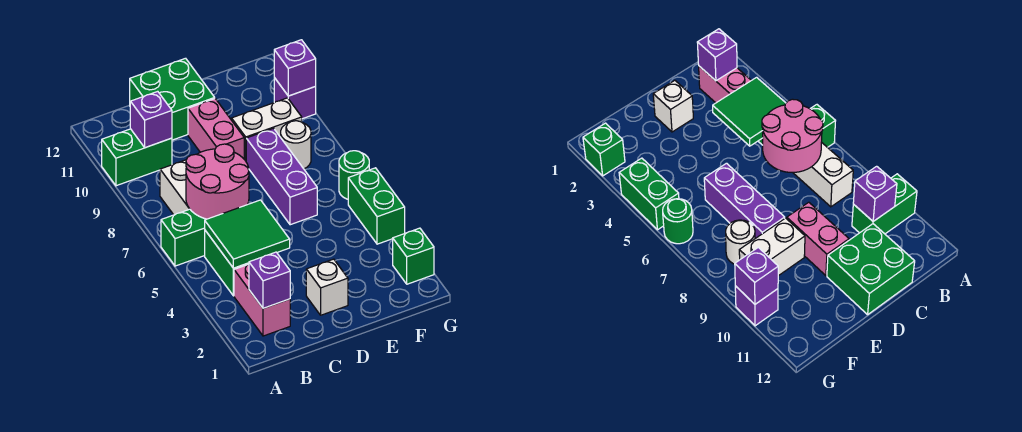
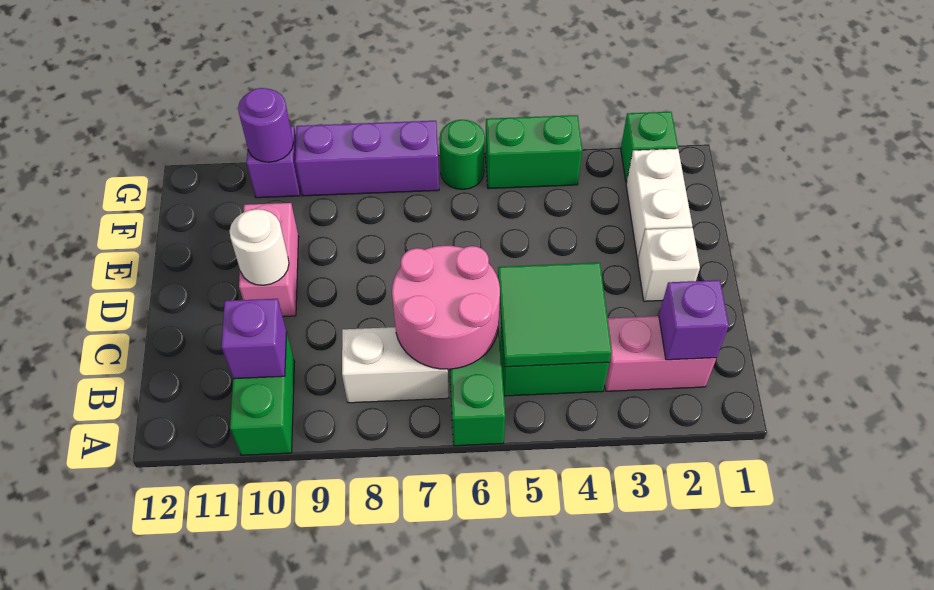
green brick C11:D12 level 1 -> none
pink brick D9:D10 level 1 -> pink brick D10:E10 level 1
purple brick E6:E8 level 1 -> purple brick G7:G9 level 1
white brick E9:F9 level 1 -> white brick E2:F2 level 1
white round brick F8 level 1 -> white round brick D10 level 2
purple brick G10 level 2 -> purple round brick G10 level 2

